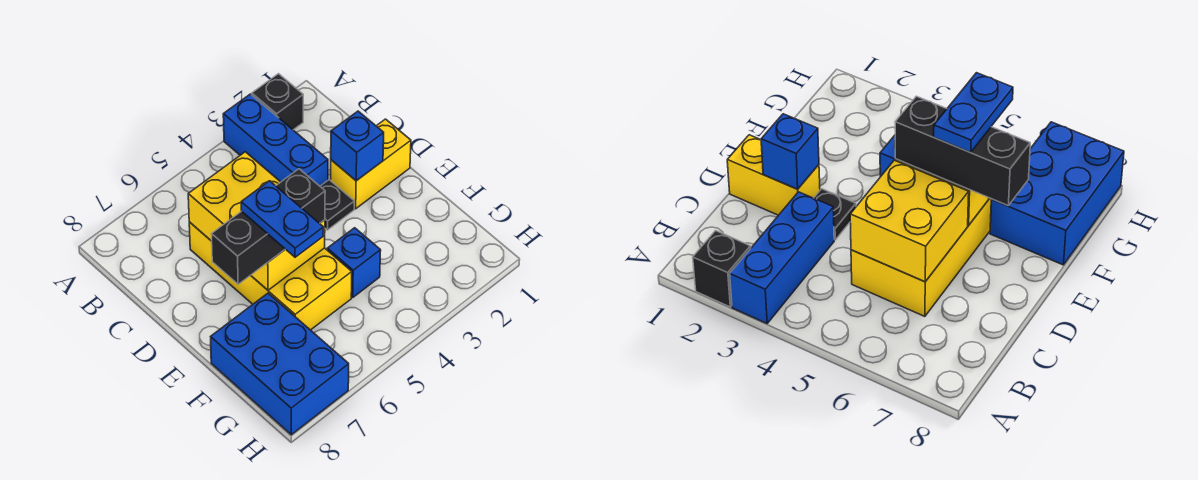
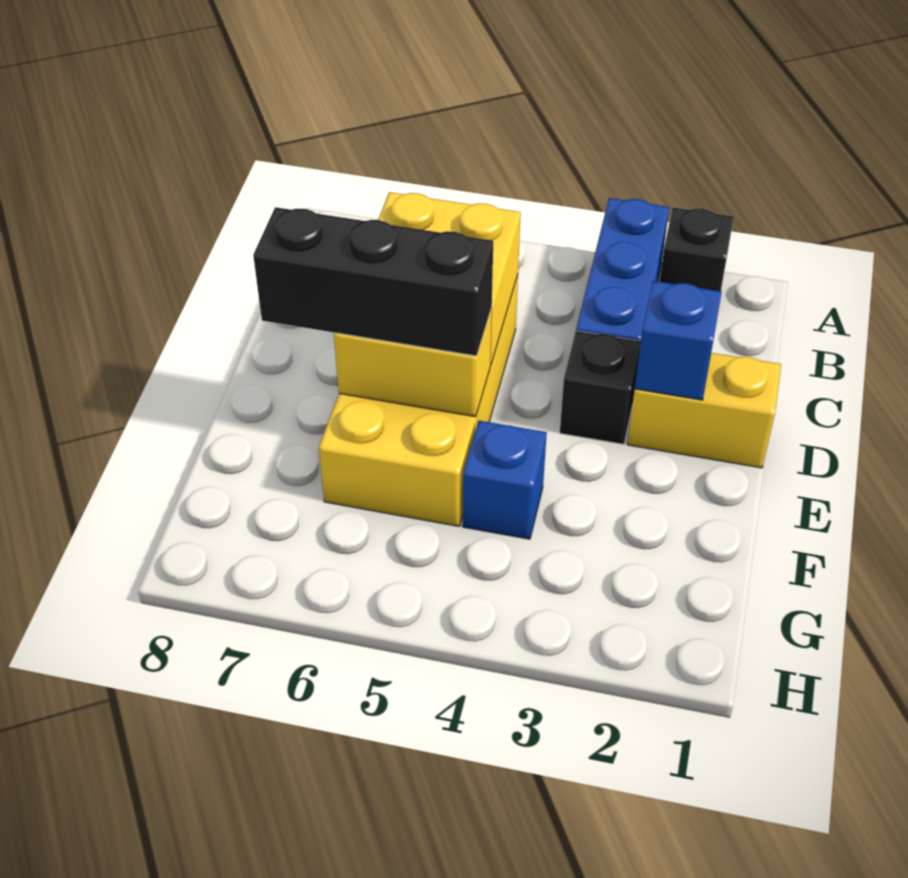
black plate D3 level 1 -> black brick D3 level 1
blue plate E6:F6 level 4 -> none
blue brick F7:H8 level 1 -> none

